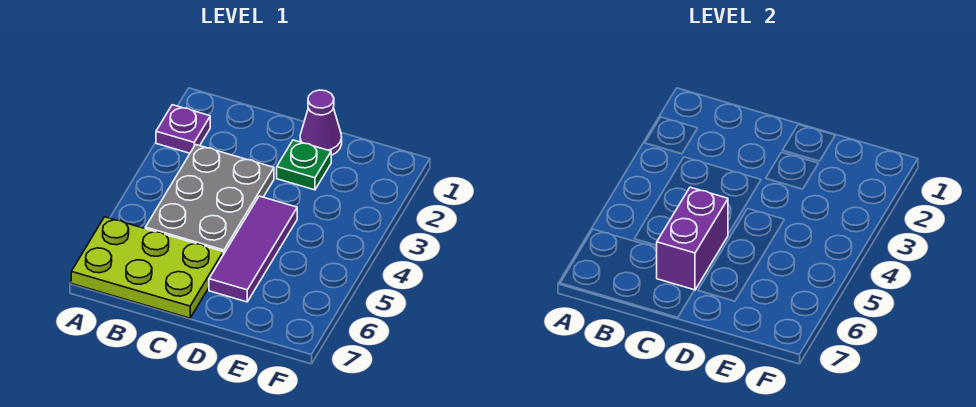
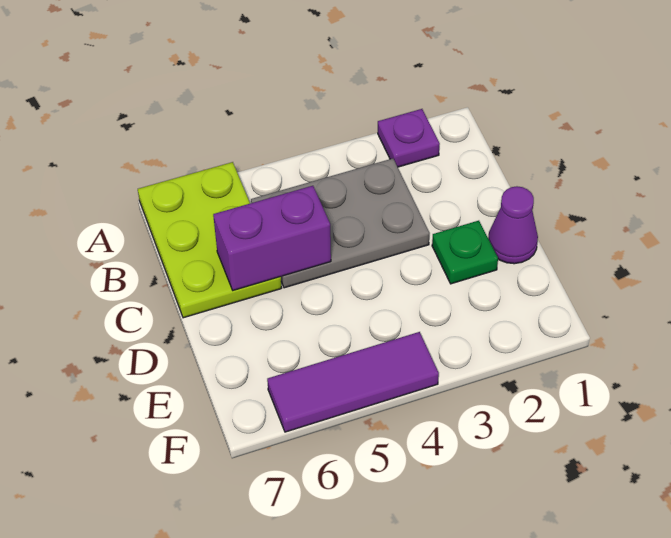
purple tile D4:D6 level 1 -> purple tile F4:F6 level 1

